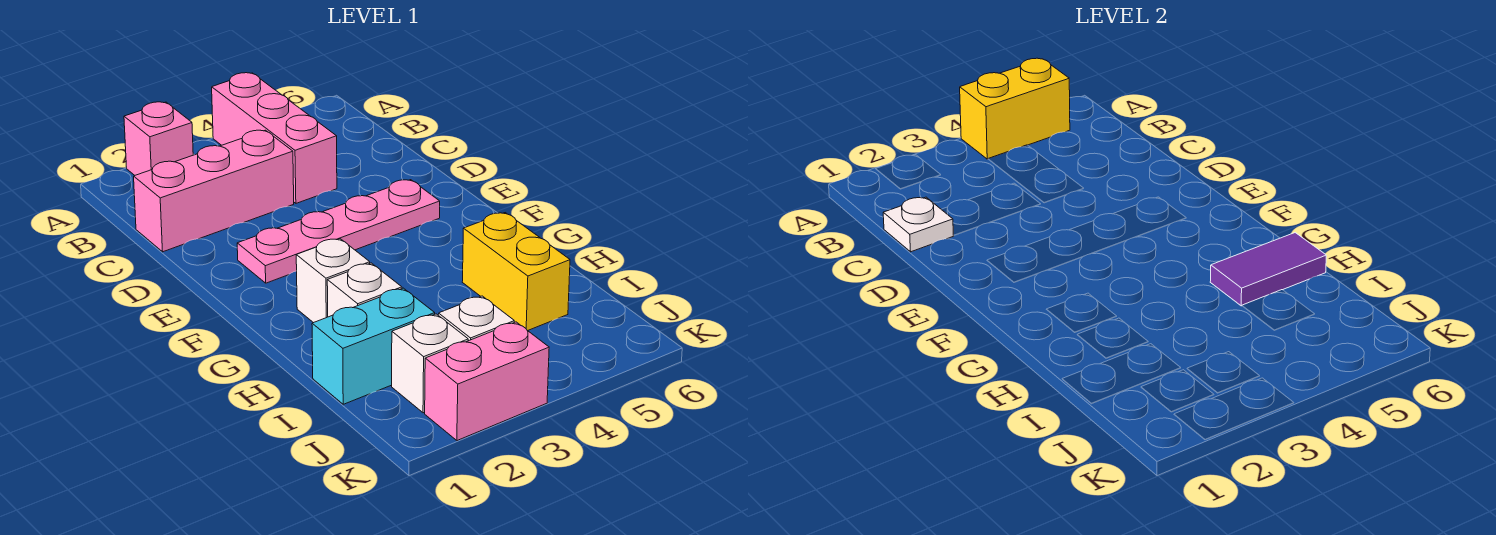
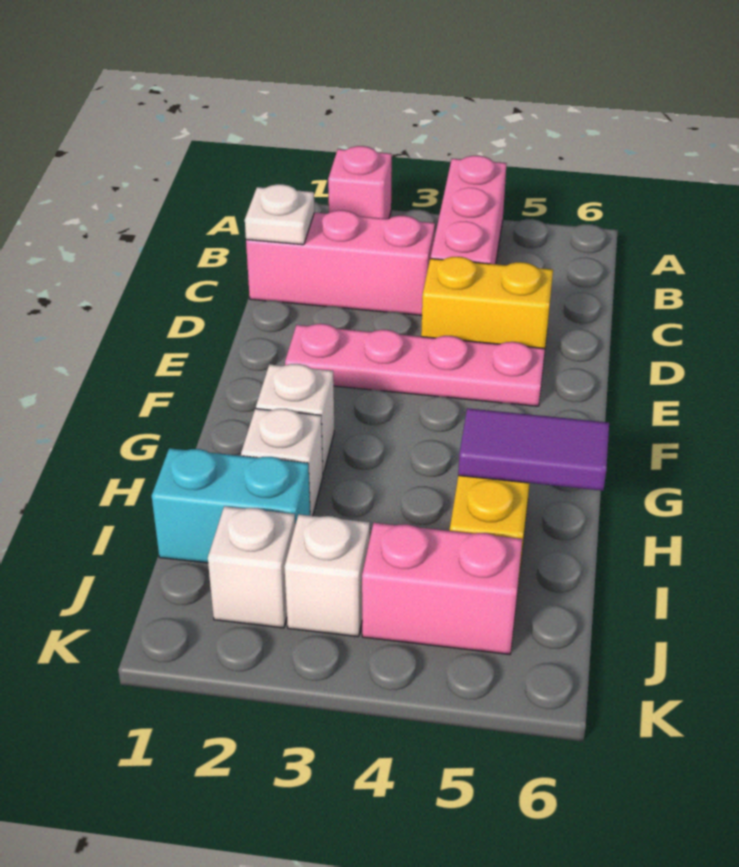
yellow brick A4:A5 level 2 -> yellow brick D4:D5 level 1
pink brick K2:K3 level 1 -> pink brick J4:J5 level 1

